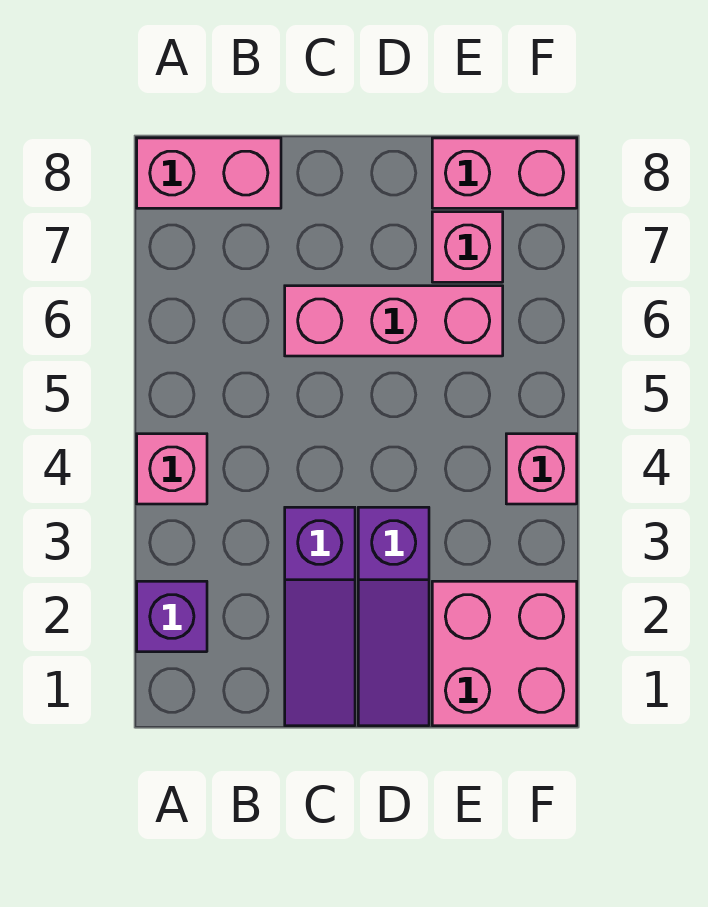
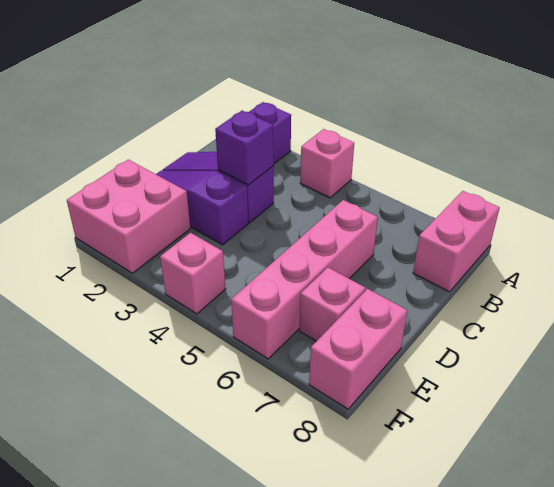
none -> purple brick C3 level 2
pink brick C6:E6 level 1 -> pink brick C6:F6 level 1

